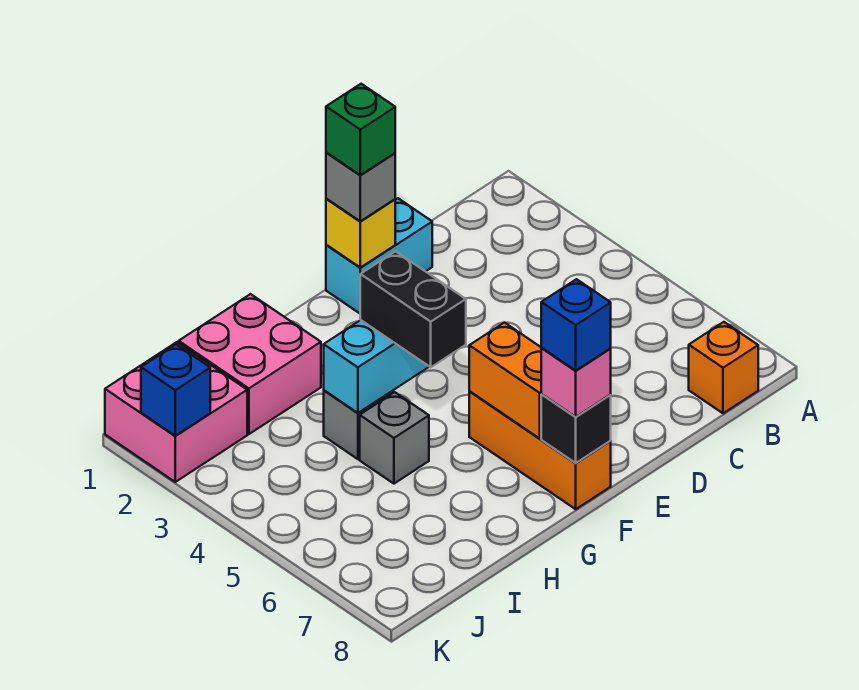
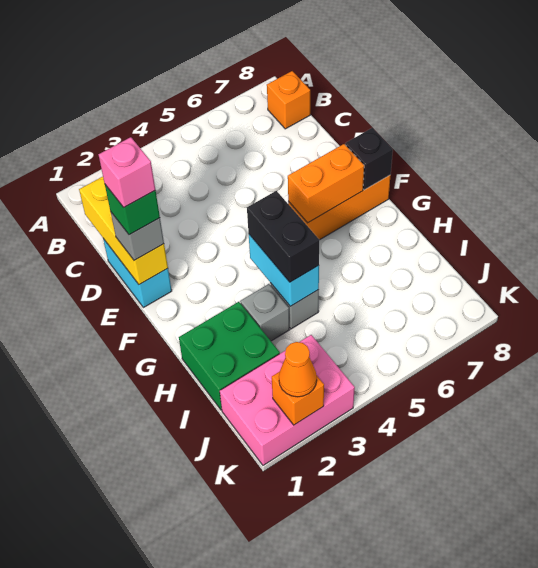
yellow brick E1 level 2 -> yellow brick C1:E1 level 2
pink brick F8 level 3 -> pink brick E1 level 5
blue brick F8 level 4 -> none
black brick G4:G5 level 3 -> black brick G4:H4 level 3
pink brick H1:I2 level 1 -> green brick H1:I2 level 1
grey brick H5 level 1 -> grey brick H3 level 1
pink brick J1:K2 level 1 -> pink brick J1:K3 level 1
blue brick K2 level 2 -> orange brick K2 level 2
none -> orange cone K2 level 3

